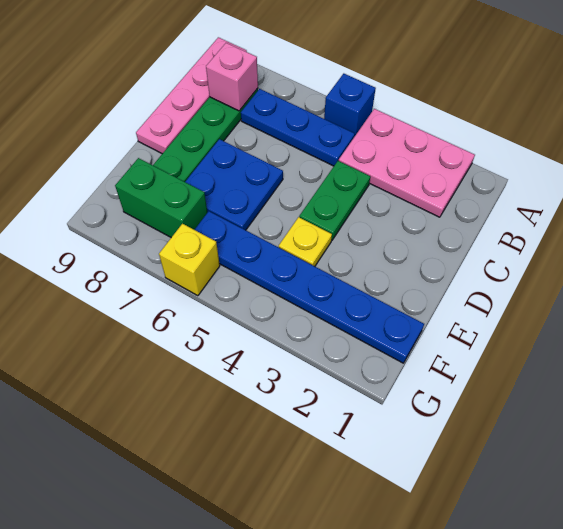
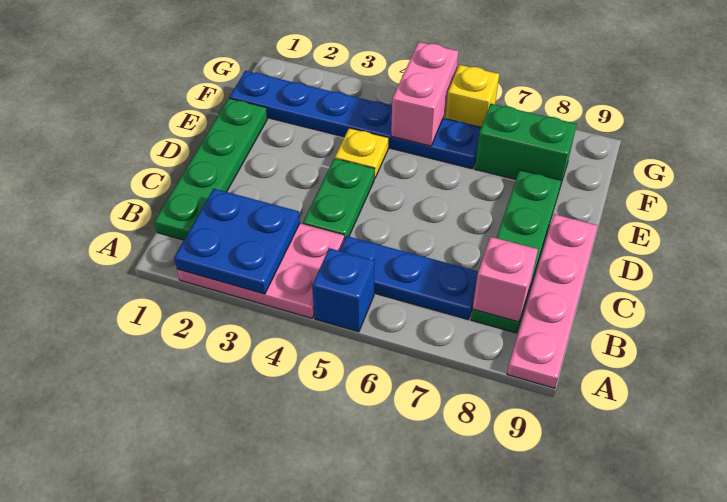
none -> green plate B1:E1 level 1
blue plate D6:E7 level 1 -> blue plate A2:B3 level 2
none -> pink brick F5:G5 level 2

